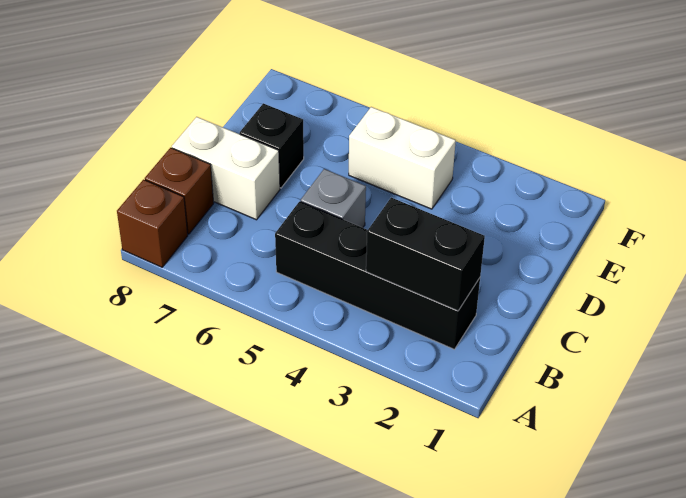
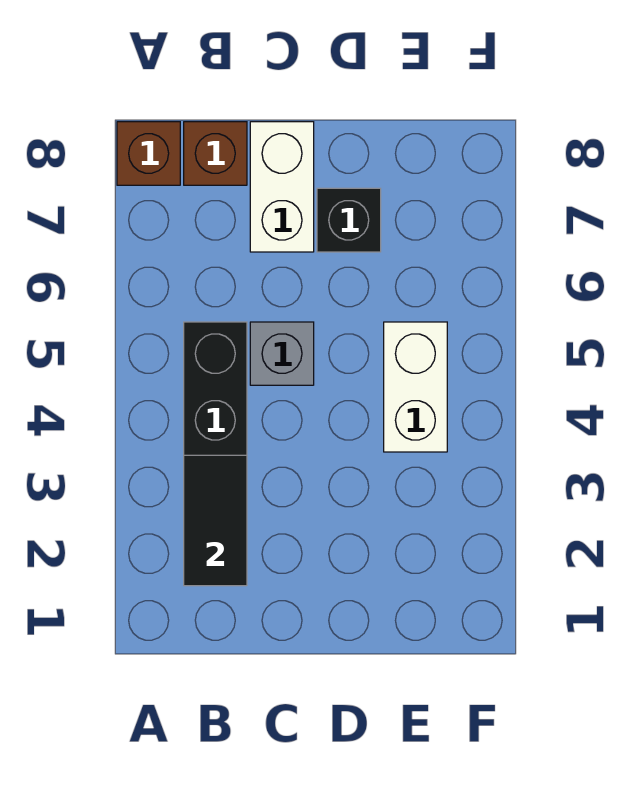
black brick B2:B3 level 2 -> black tile B2:B3 level 2

